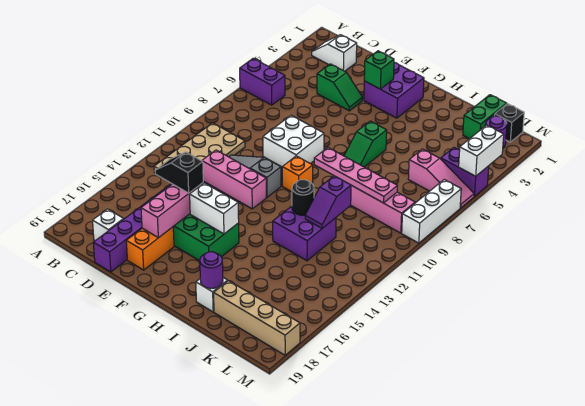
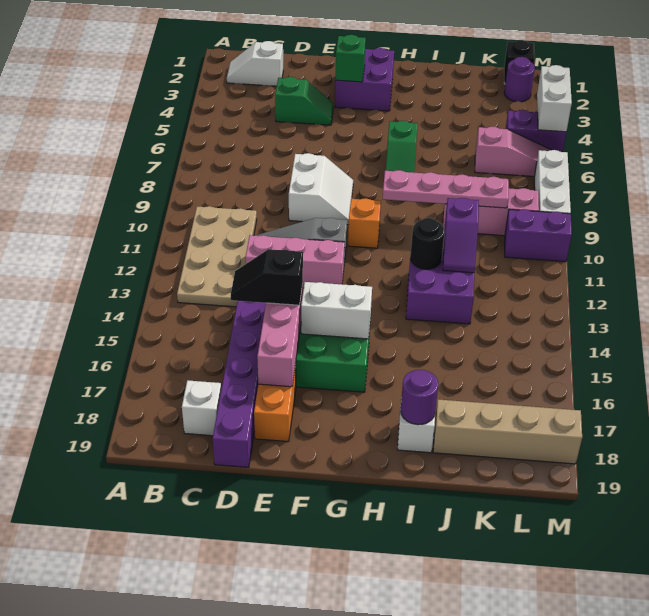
purple brick A6:B6 level 1 -> purple brick L10:M10 level 1
white brick E8:F9 level 1 -> white slope E8:F9 level 1 top E
green brick K1:K2 level 1 -> none

